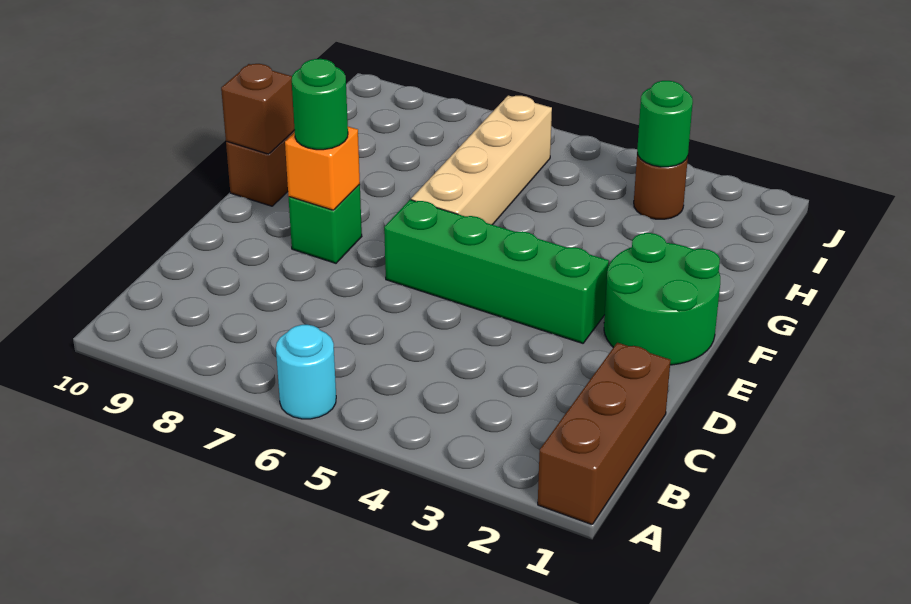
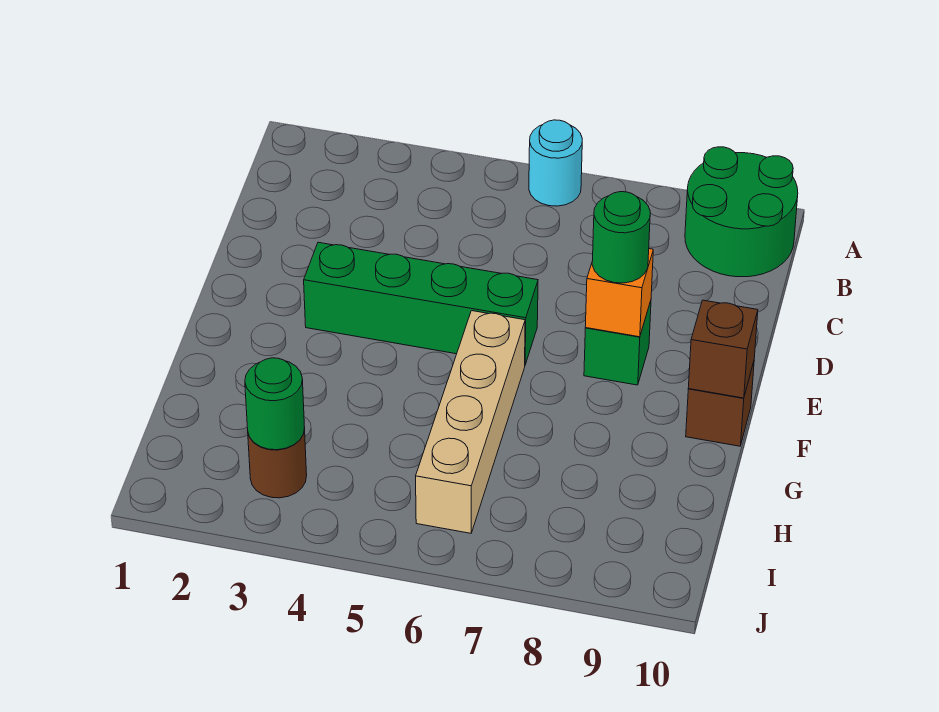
brown brick A1:C1 level 1 -> none
green round brick E1:F2 level 1 -> green round brick A9:B10 level 1

